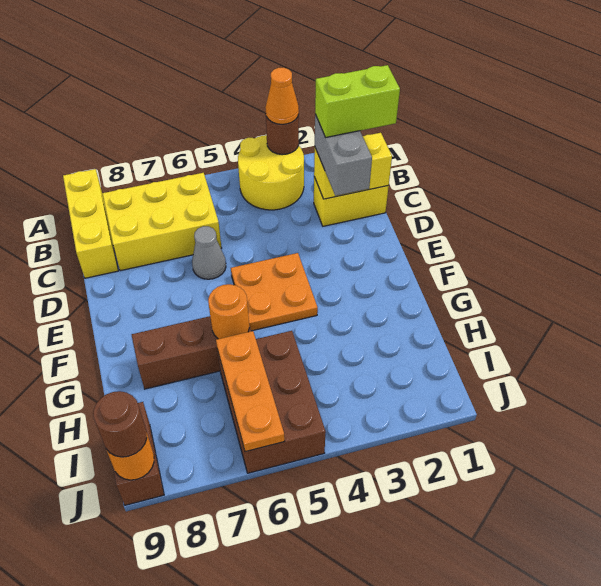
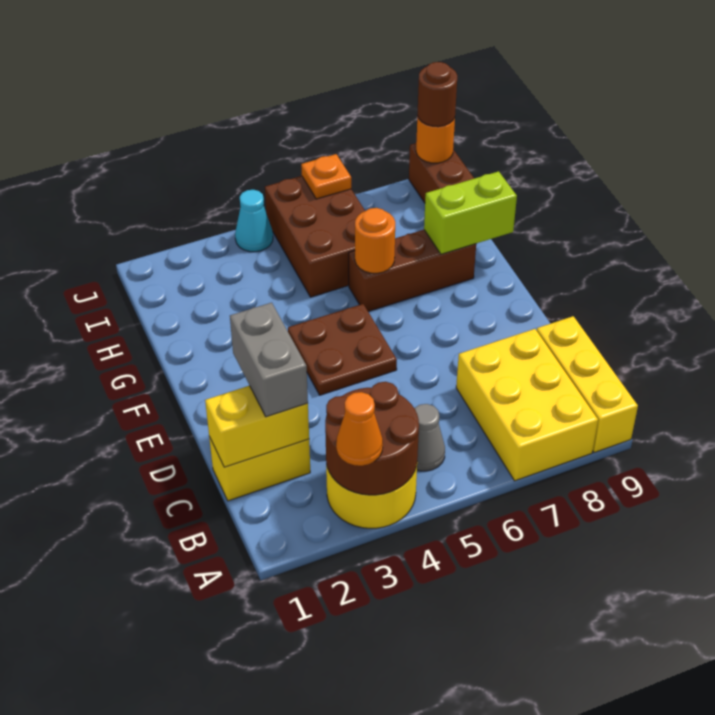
brown round brick A3 level 2 -> brown round brick A3:B4 level 2
yellow brick B6:C8 level 1 -> yellow brick A7:C8 level 1
lime brick C1:C2 level 4 -> lime brick G8:G9 level 2
grey cone D6 level 1 -> grey cone B5 level 1
orange plate E4:F5 level 1 -> brown plate E4:F5 level 1
orange plate H6:J6 level 2 -> orange plate J6 level 2
none -> cyan cone J4 level 1

